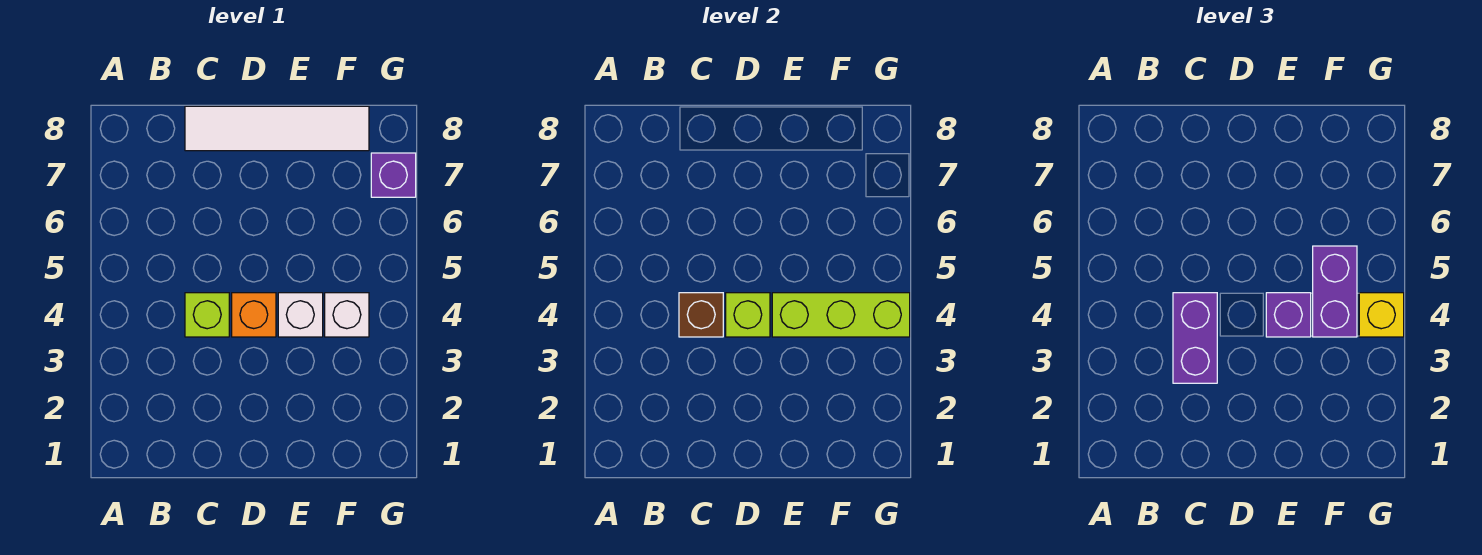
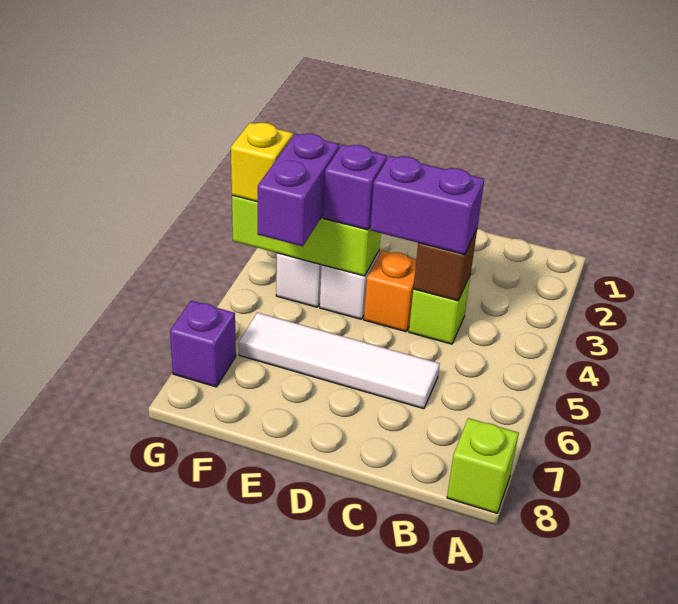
purple brick C3:C4 level 3 -> purple brick C4:D4 level 3
white tile C8:F8 level 1 -> white tile C6:F6 level 1
lime brick D4 level 2 -> lime brick A8 level 1

